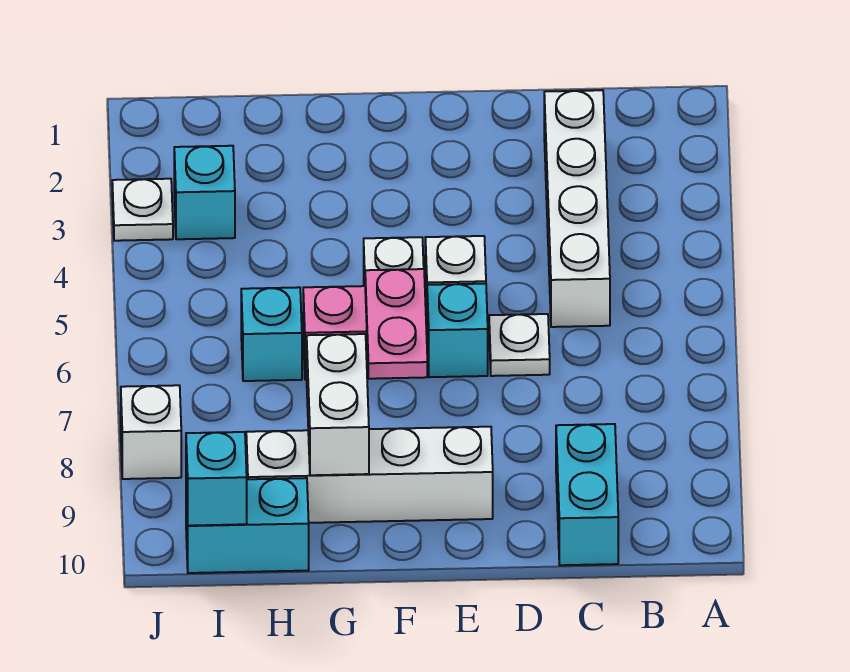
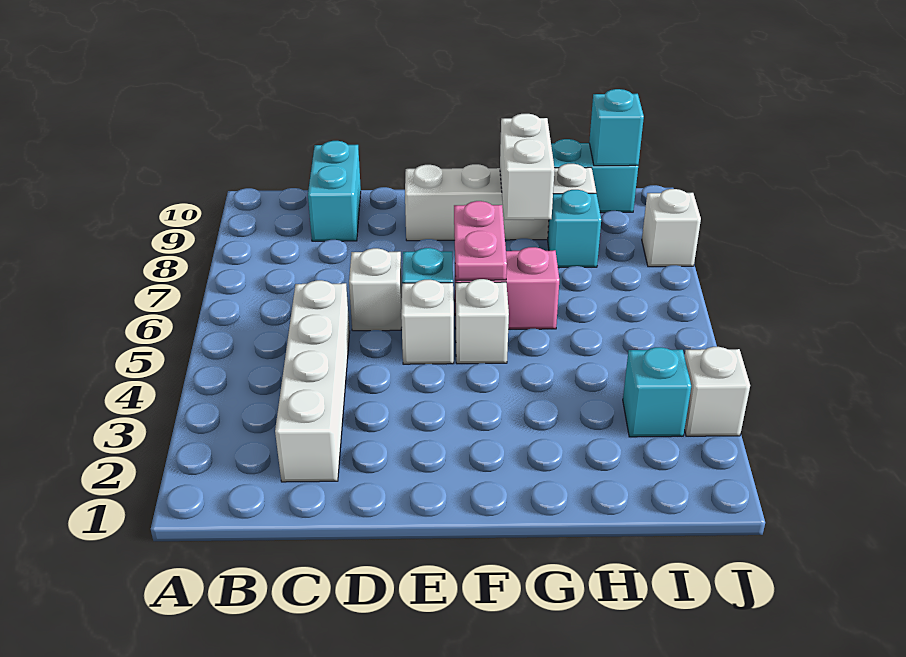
white plate D6 level 1 -> white brick D6 level 1
cyan brick H6 level 1 -> cyan brick H8 level 1
white plate J3 level 1 -> white brick J3 level 1

